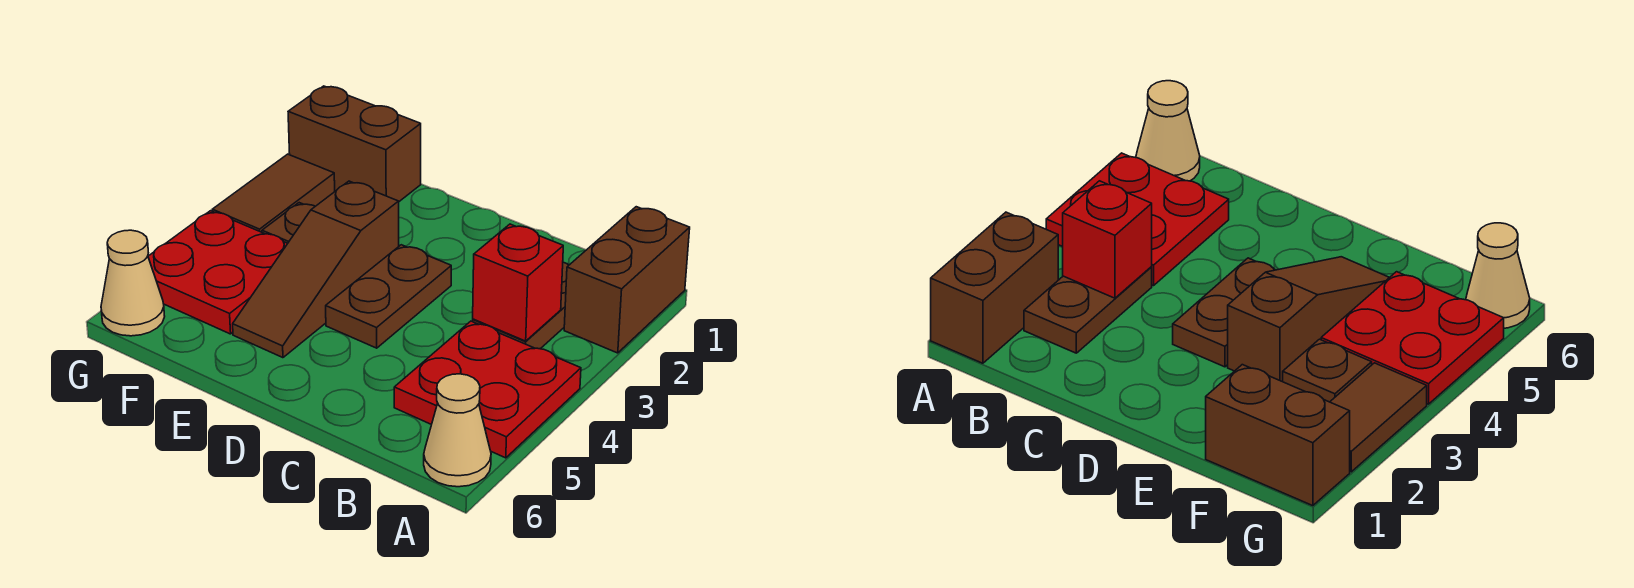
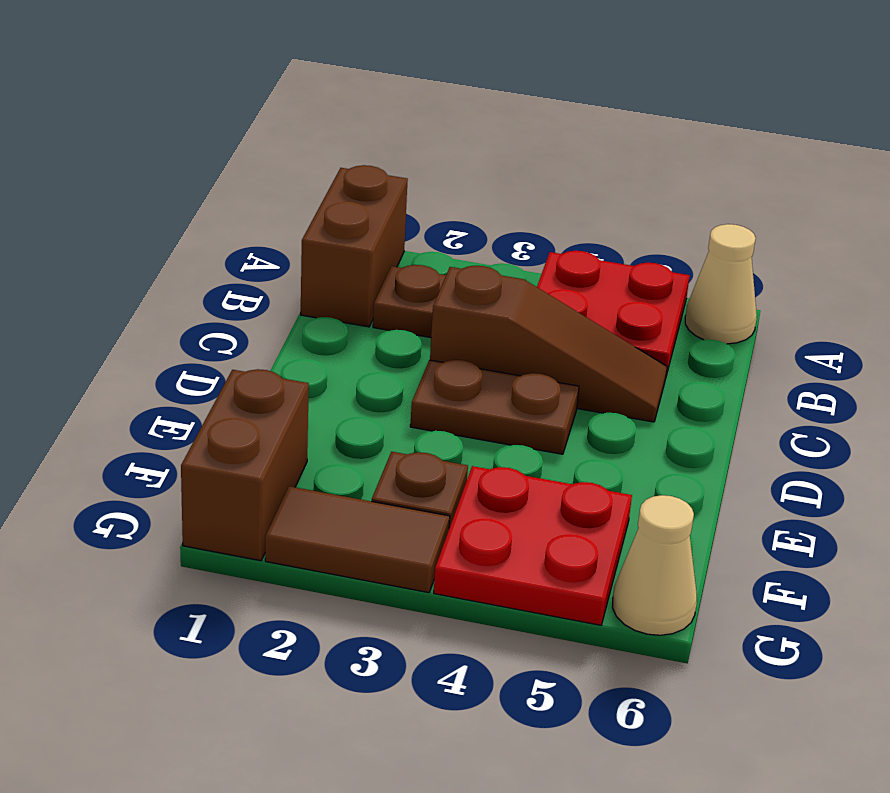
brown brick A1:A2 level 1 -> brown brick A1:B1 level 1
red brick B3 level 2 -> none
brown slope E3:E5 level 1 top 3 -> brown slope C3:C5 level 1 top 3

